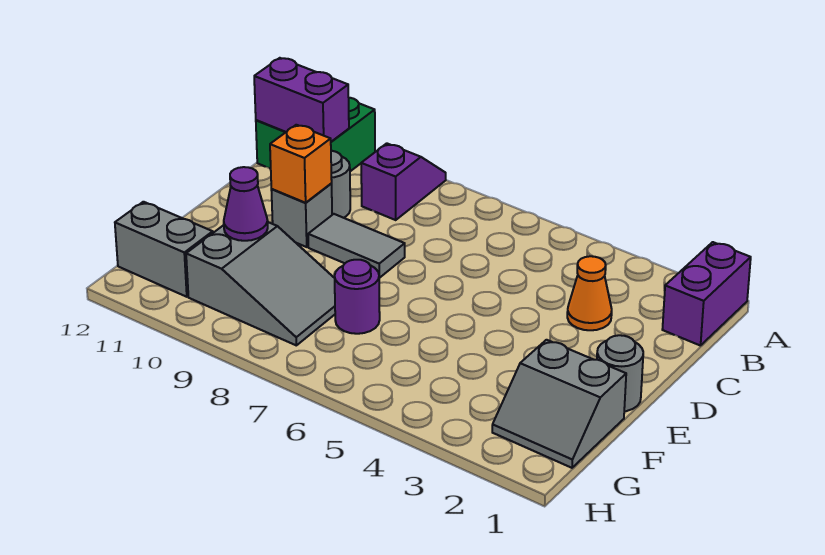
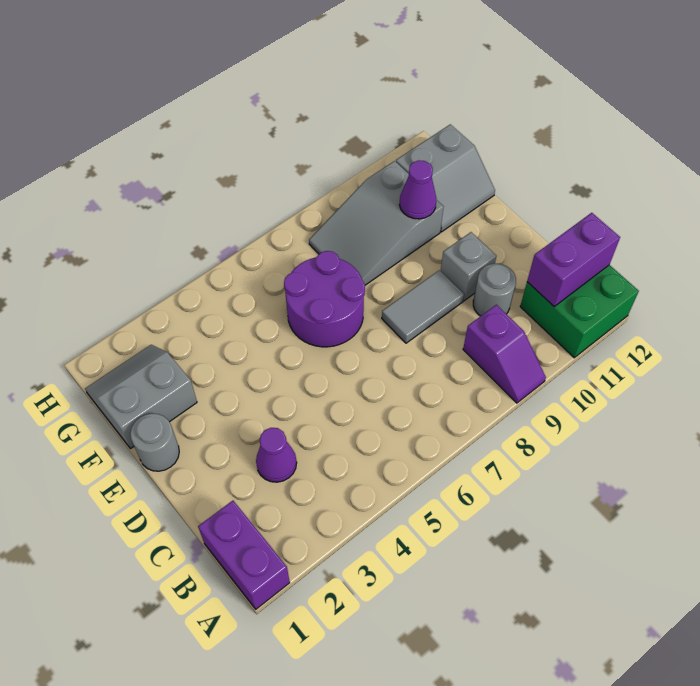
orange cone C3 level 1 -> purple cone C3 level 1
orange brick D10 level 2 -> none
purple round brick F7 level 1 -> purple round brick E6:F7 level 1

